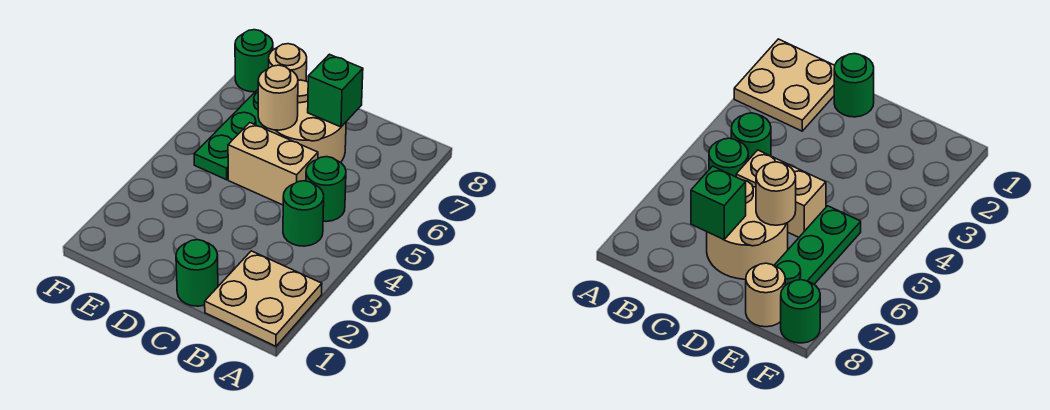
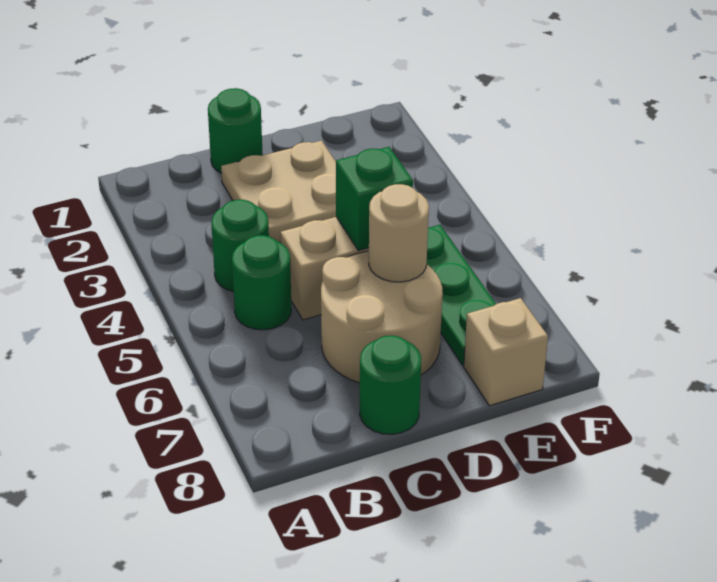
tan plate A1:B2 level 1 -> tan plate C2:D3 level 1
green brick C7 level 2 -> green brick D5 level 2
tan round brick E8 level 1 -> tan brick E8 level 1
green round brick F8 level 1 -> green round brick C8 level 1

